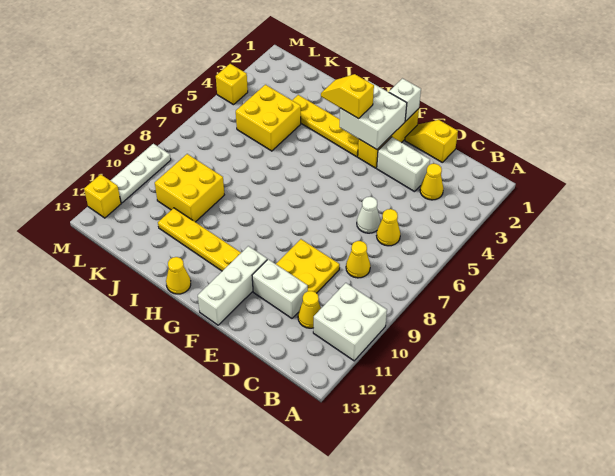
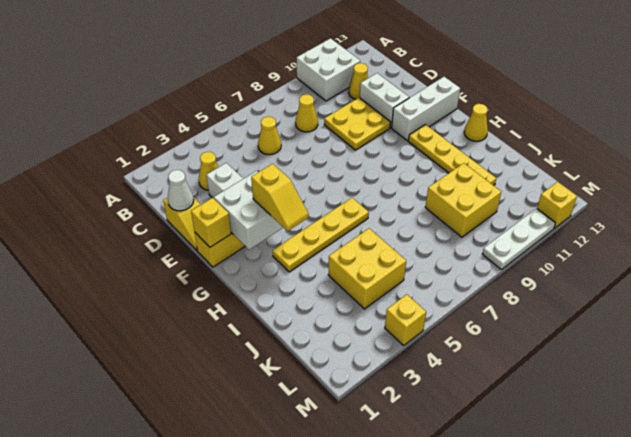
white cone D6 level 1 -> white cone D1 level 2
white brick F1 level 2 -> yellow brick F1 level 2
yellow plate G3:J3 level 1 -> yellow plate H3:H6 level 1

